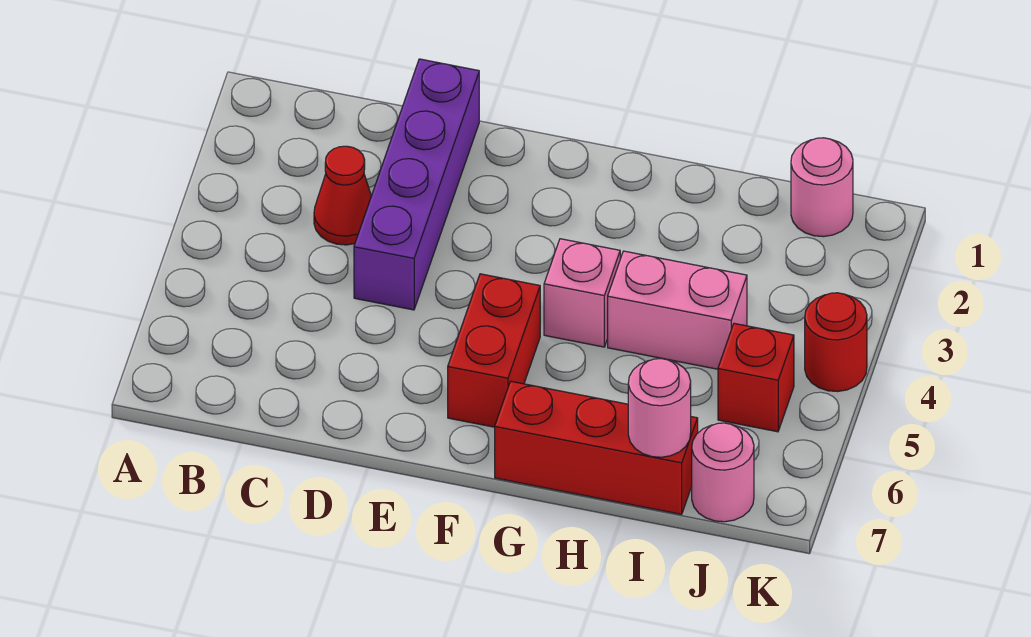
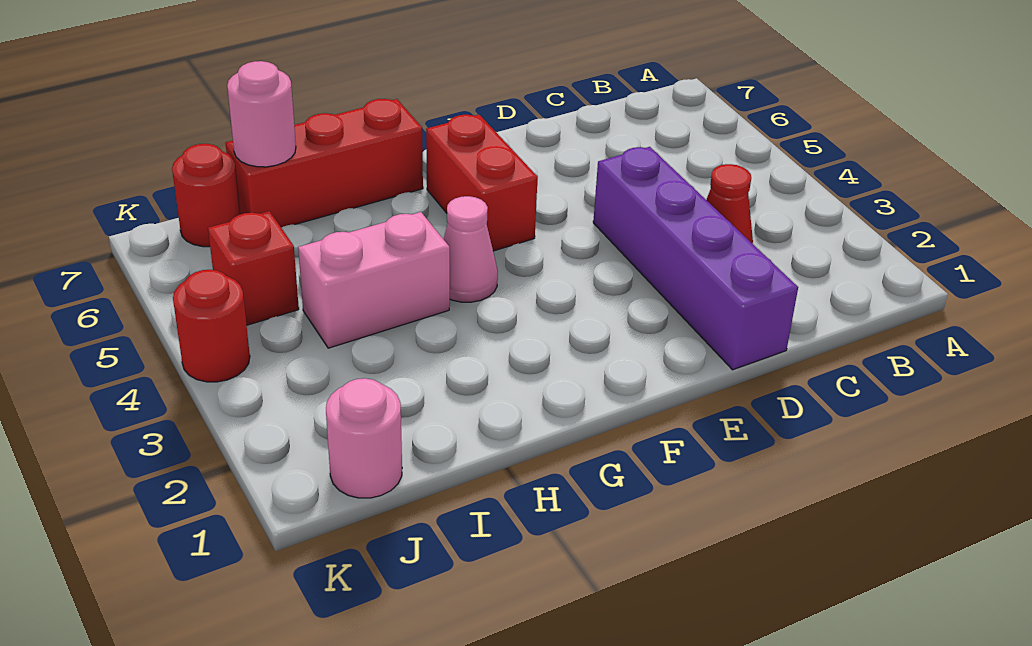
pink brick G4 level 1 -> pink cone G4 level 1
pink round brick J7 level 1 -> red round brick J7 level 1

